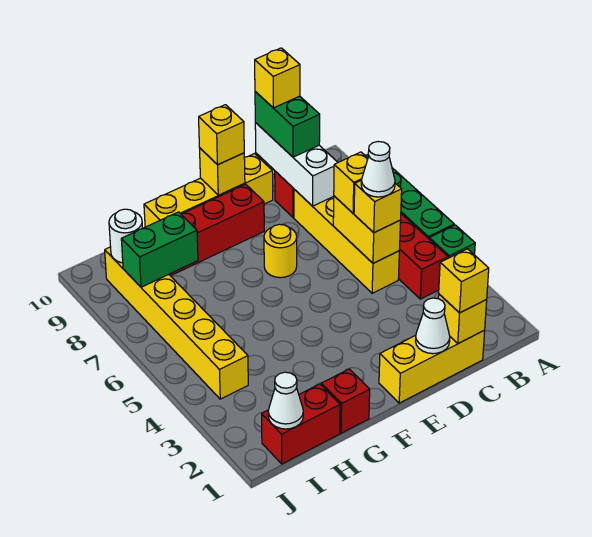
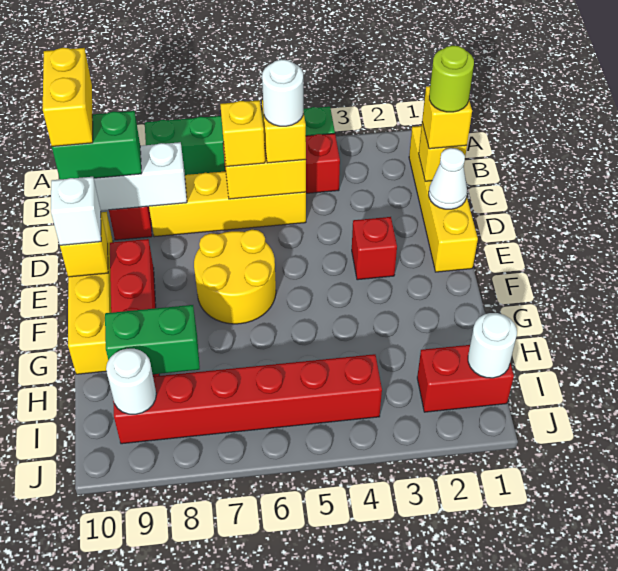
yellow brick C1:E1 level 1 -> yellow brick B1:E1 level 1
none -> lime round brick C1 level 4
white cone C5 level 4 -> white round brick C5 level 4
yellow brick C10 level 4 -> yellow brick B10:C10 level 4
yellow round brick E7 level 1 -> yellow round brick E6:F7 level 1
yellow brick E10 level 3 -> white brick E10 level 3
red brick G1 level 1 -> red brick E3 level 1
red brick H1:I1 level 1 -> red brick I1:I2 level 1
green brick H8:I8 level 2 -> green brick H8:H9 level 2
white cone I1 level 2 -> white round brick I1 level 2
yellow brick I4:I9 level 1 -> red brick I4:I9 level 1

